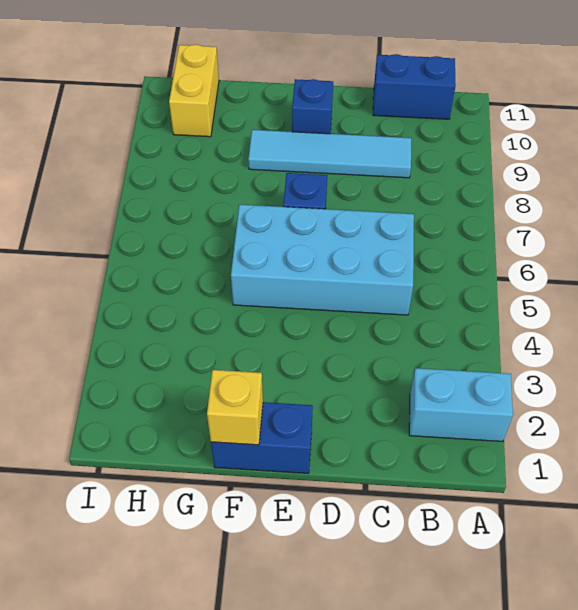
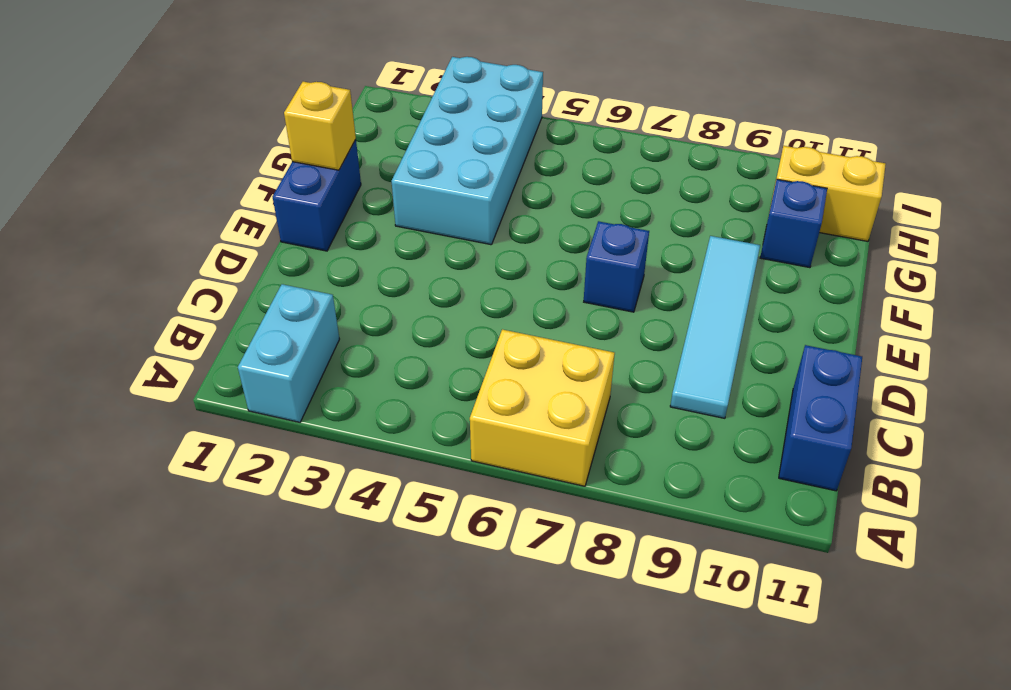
none -> yellow brick A6:B7 level 1
cyan brick C5:F6 level 1 -> cyan brick F3:I4 level 1
blue brick E10 level 1 -> blue brick G10 level 1

